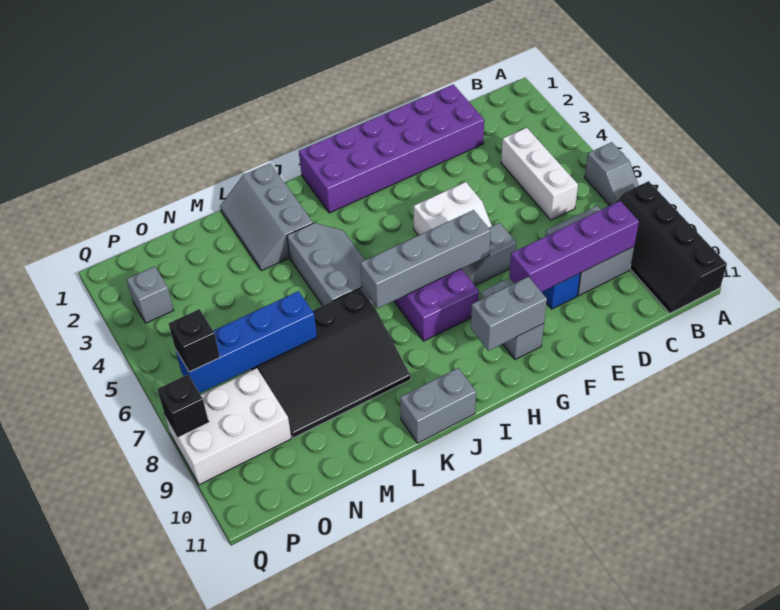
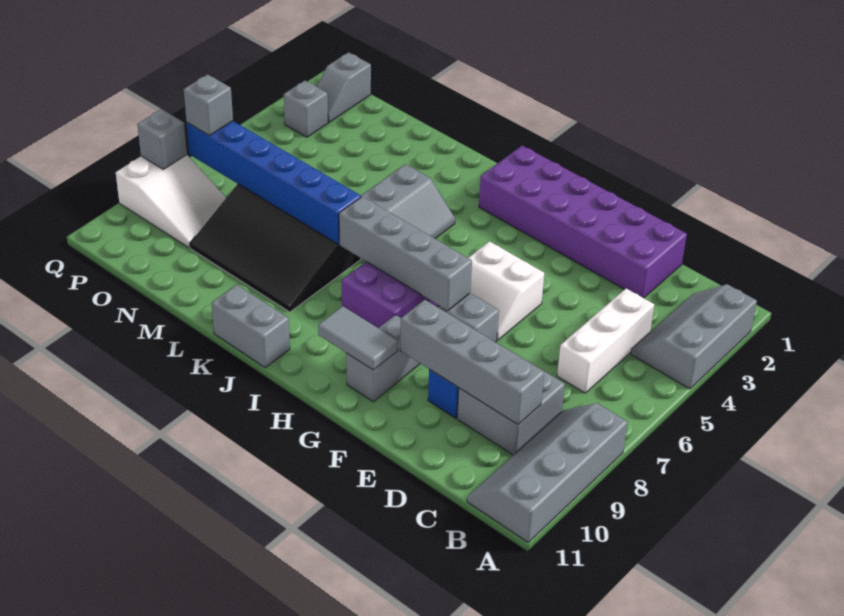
grey slope A6:A7 level 1 top 6 -> grey slope P1:P2 level 1 top 1
black slope A8:B11 level 1 top A -> grey slope A8:B11 level 1 top A
purple brick C9:F9 level 2 -> grey brick C9:F9 level 2
grey brick G10:H10 level 2 -> grey tile G10:H10 level 2
grey slope K1:L3 level 1 top K -> grey slope A2:B4 level 1 top A
blue brick M7:P7 level 2 -> blue brick K7:P7 level 2
white brick O8:Q9 level 1 -> white slope O8:Q9 level 1 top Q
black brick P7 level 3 -> grey brick P7 level 3
black brick Q8 level 2 -> grey brick Q8 level 2

